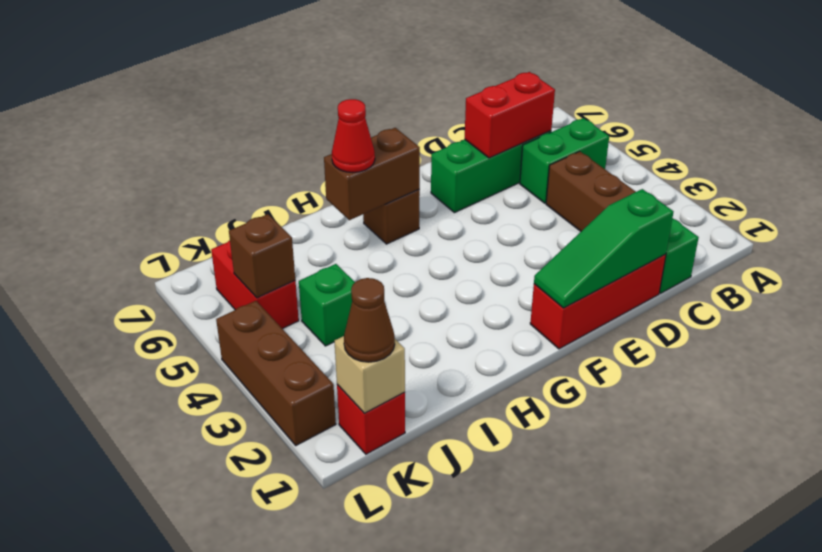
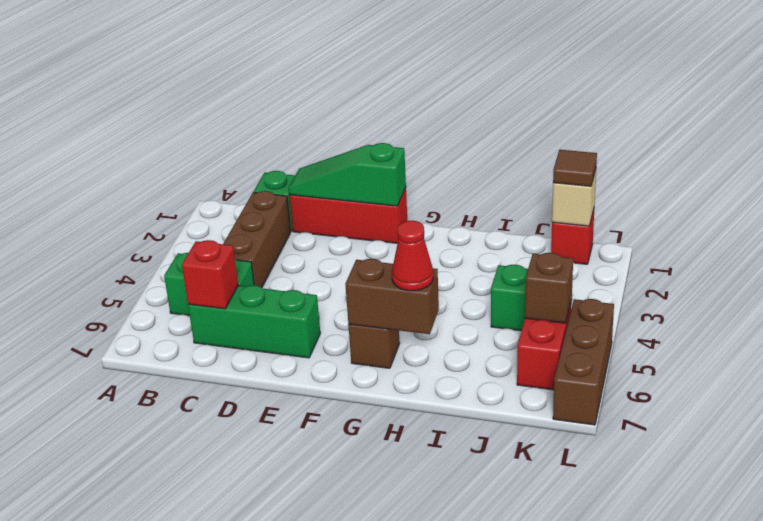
red brick C6:D6 level 2 -> red brick C6 level 2
green slope D1:F1 level 2 top D -> green slope D1:F1 level 2 top F
brown cone K1 level 3 -> brown tile K1 level 3
brown brick L2:L4 level 1 -> brown brick L5:L7 level 1

